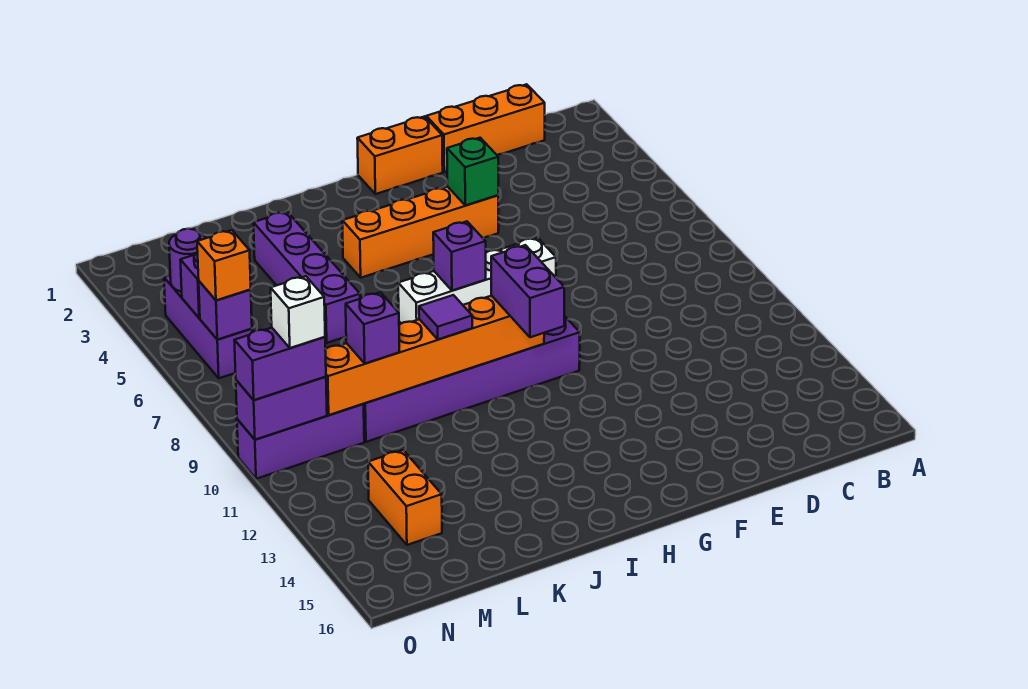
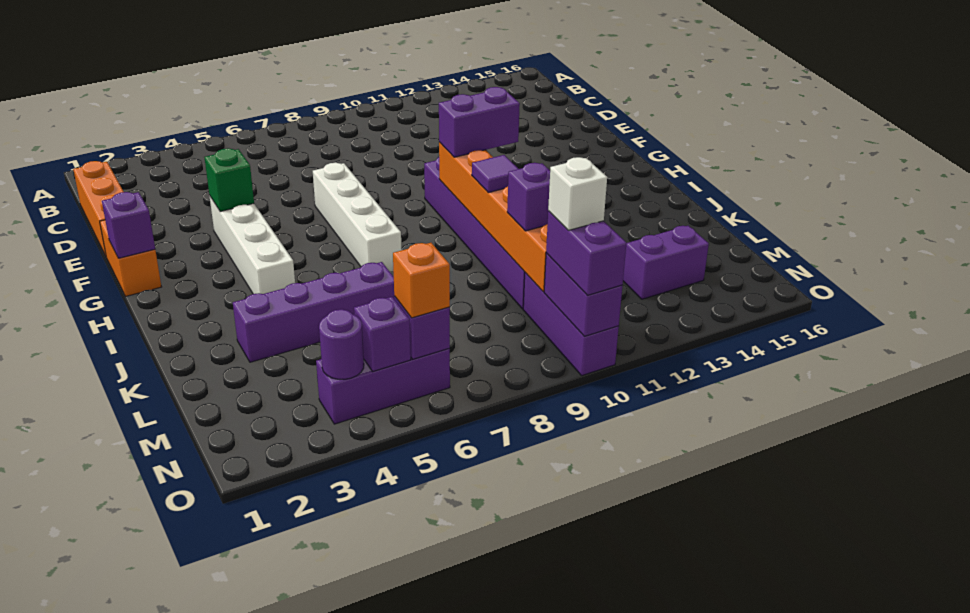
orange brick F4:I4 level 1 -> white brick F4:I4 level 1
purple brick H7 level 2 -> purple brick G1 level 2
orange brick M13:M14 level 1 -> purple brick M13:M14 level 1

